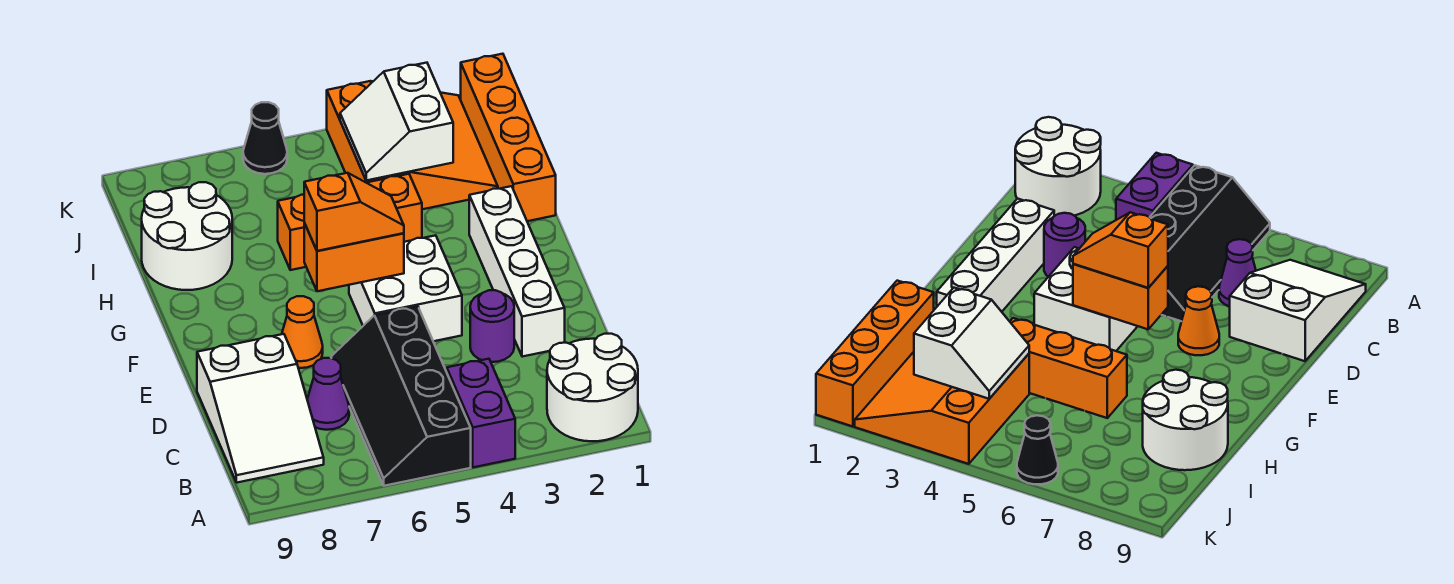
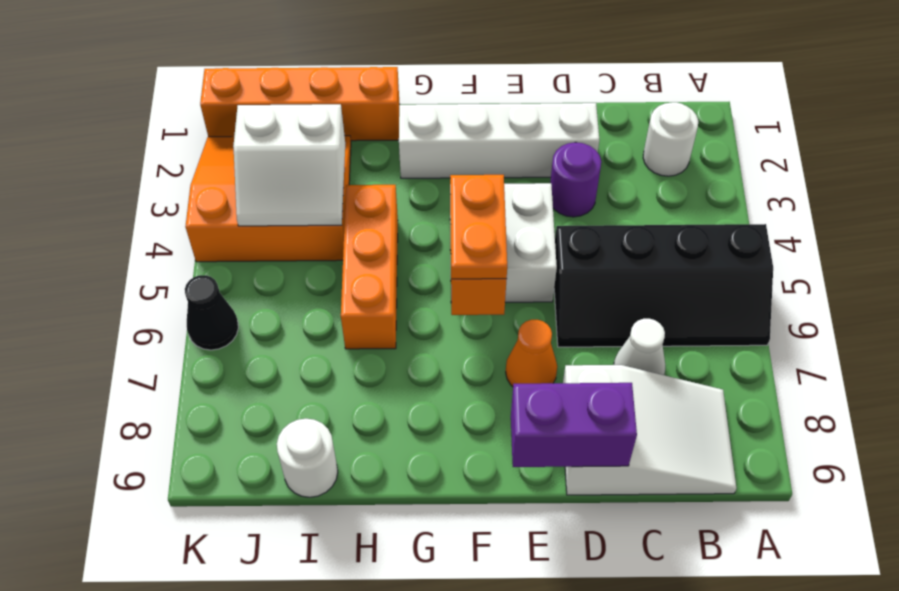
white round brick A1:B2 level 1 -> white round brick B2 level 1
purple brick A4:B4 level 1 -> purple brick D9:E9 level 2
purple cone C7 level 1 -> white cone C7 level 1
orange slope F5:F6 level 3 top 6 -> orange plate F5:F6 level 3
white round brick H8:I9 level 1 -> white round brick I9 level 1

